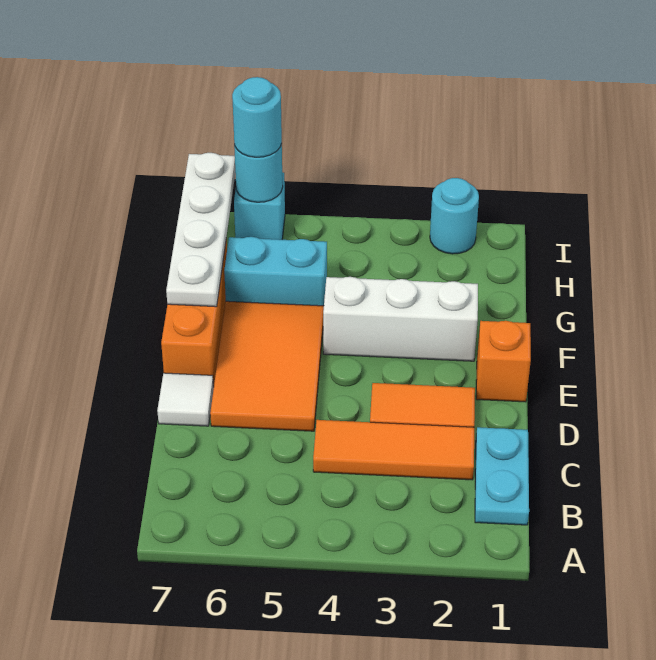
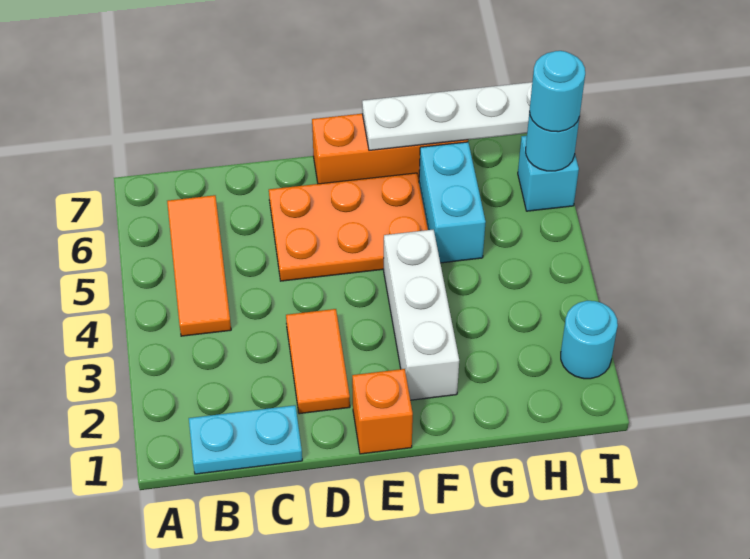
orange tile C2:C4 level 1 -> orange tile B4:B6 level 1
orange tile D5:F6 level 1 -> orange plate D5:F6 level 1
white tile D7 level 1 -> none

